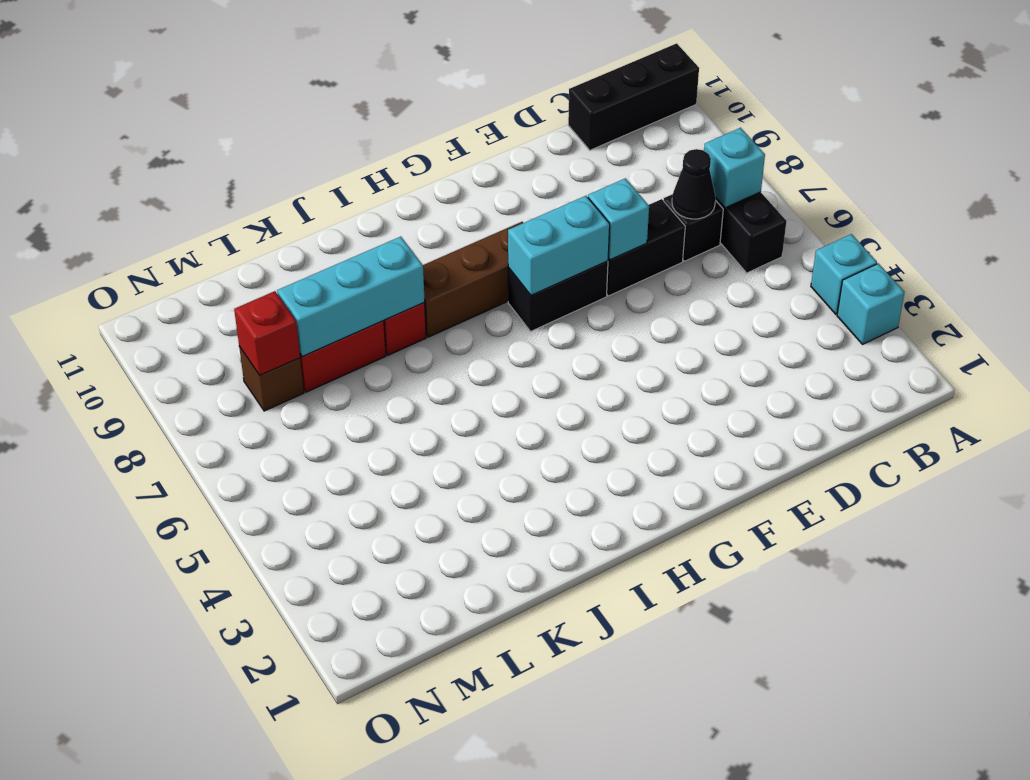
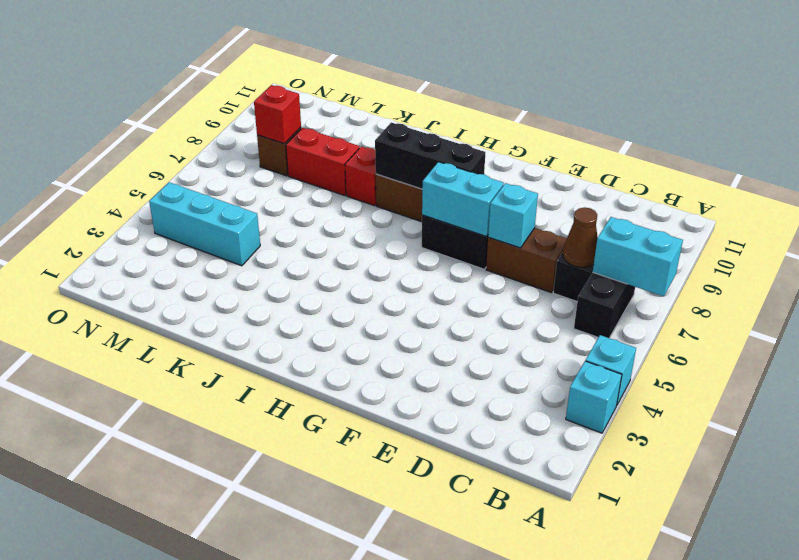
black brick A11:C11 level 1 -> black brick G8:I8 level 2
cyan brick B7 level 2 -> cyan brick A7:B7 level 2
black cone C7 level 2 -> brown cone C7 level 2
black brick D7:E7 level 1 -> brown brick D7:E7 level 1
cyan brick J8:L8 level 2 -> cyan brick L4:N4 level 1

